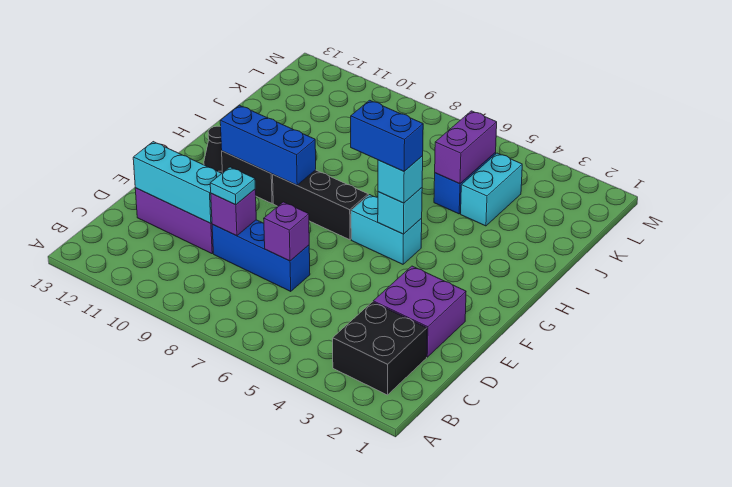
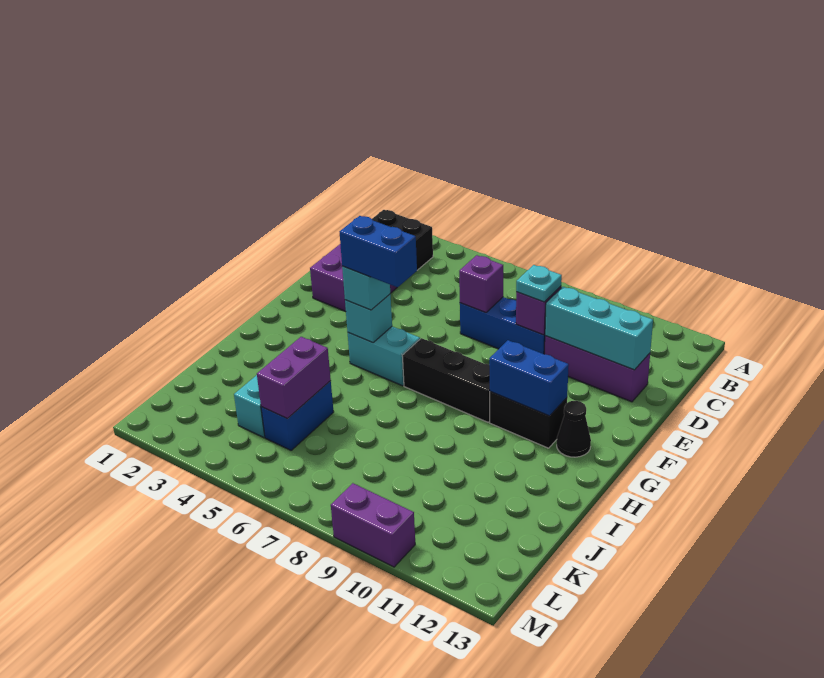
blue brick G9:G11 level 2 -> blue brick G10:G11 level 2
none -> purple brick M9:M10 level 1

